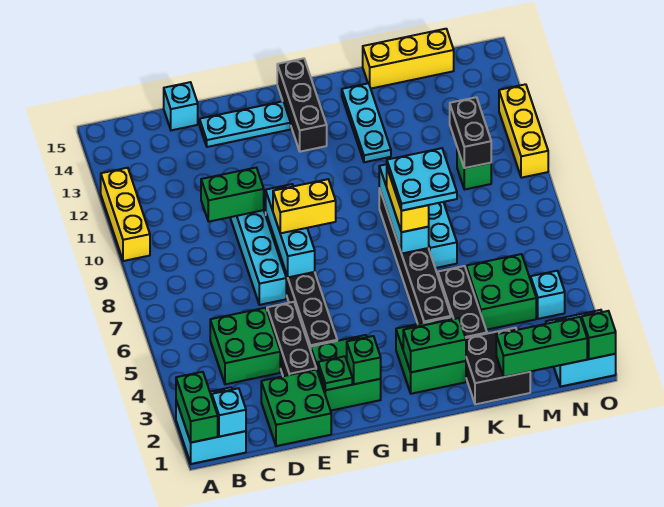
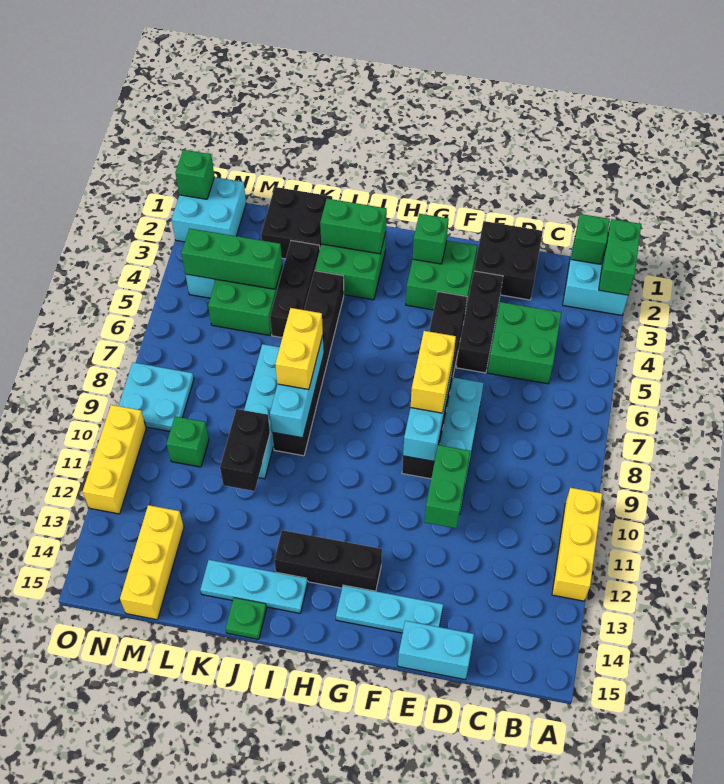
cyan brick B1 level 2 -> green brick B1 level 2
green brick D1:E2 level 1 -> black brick D1:E2 level 1
green brick D10:E10 level 2 -> green brick E10:E11 level 2
cyan brick D15 level 1 -> cyan brick D15:E15 level 1
green plate F2 level 2 -> green plate J15 level 1
yellow brick F8:G8 level 3 -> yellow brick F7:F8 level 3
black brick H13:H15 level 1 -> black brick G13:I13 level 1
cyan plate J7:K8 level 4 -> cyan plate N8:O9 level 1
cyan plate J12:J14 level 1 -> cyan plate I14:K14 level 1
yellow brick K15:M15 level 1 -> yellow brick M13:M15 level 1
green brick L1:N1 level 2 -> green brick L4:N4 level 2
black brick M10:M11 level 2 -> black brick K10:K11 level 2

